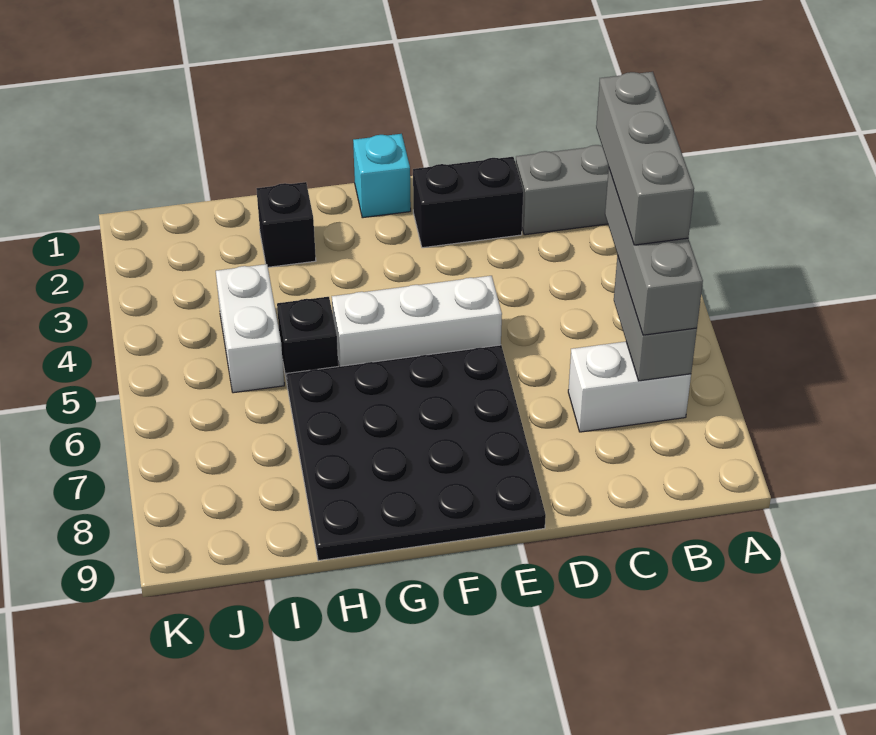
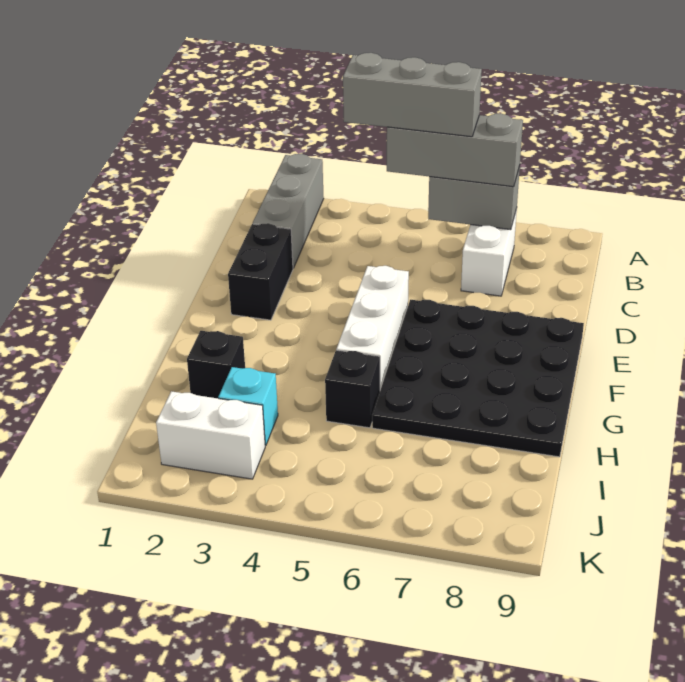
cyan brick F1 level 1 -> cyan brick I3 level 1
white brick I4:I5 level 1 -> white brick J2:J3 level 1

